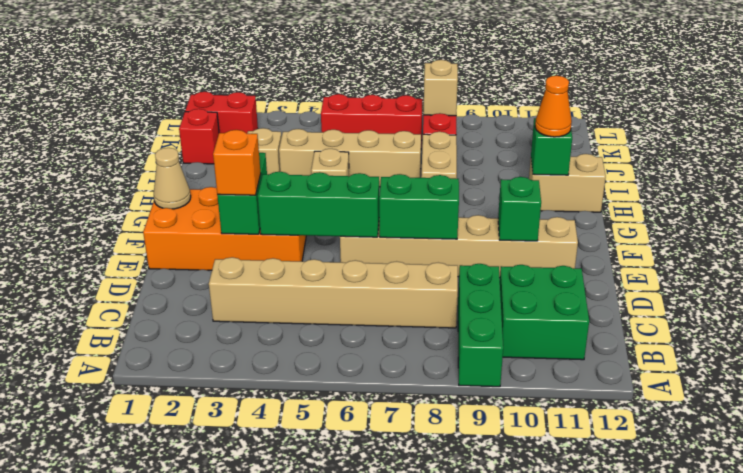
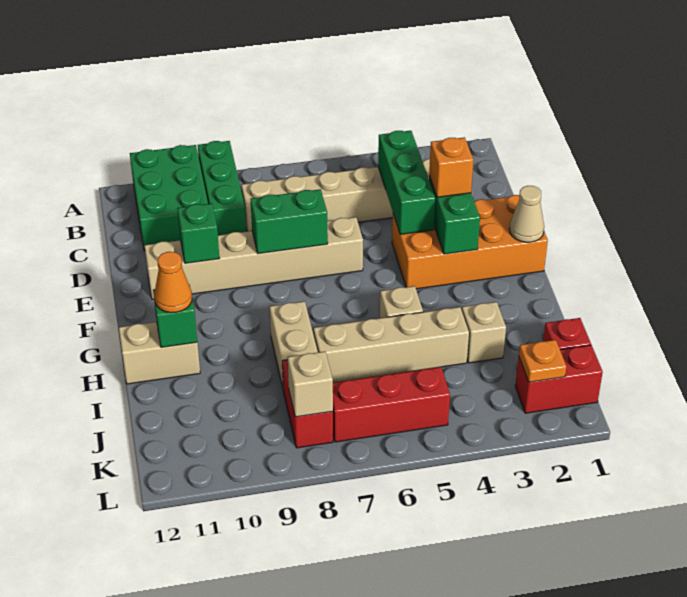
green brick B10:C11 level 1 -> green brick A10:C11 level 1
green brick E4:E6 level 2 -> green brick C4:E4 level 2
none -> orange plate K2 level 2

